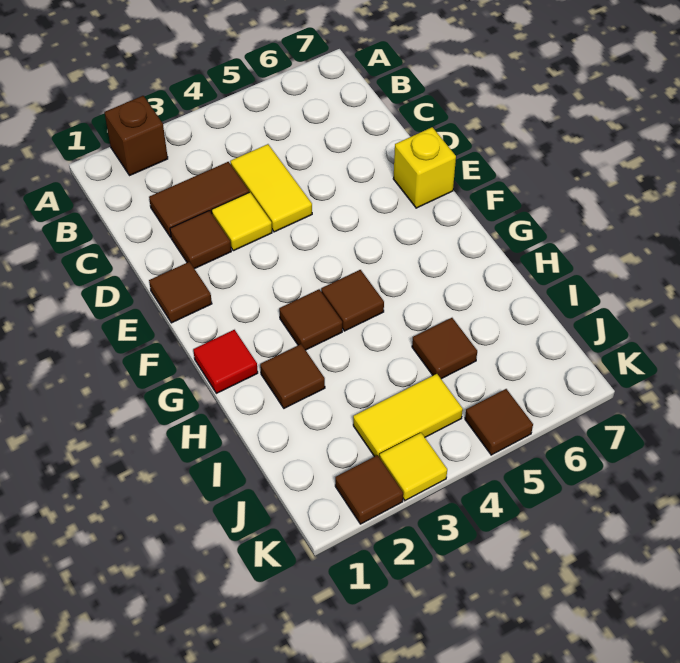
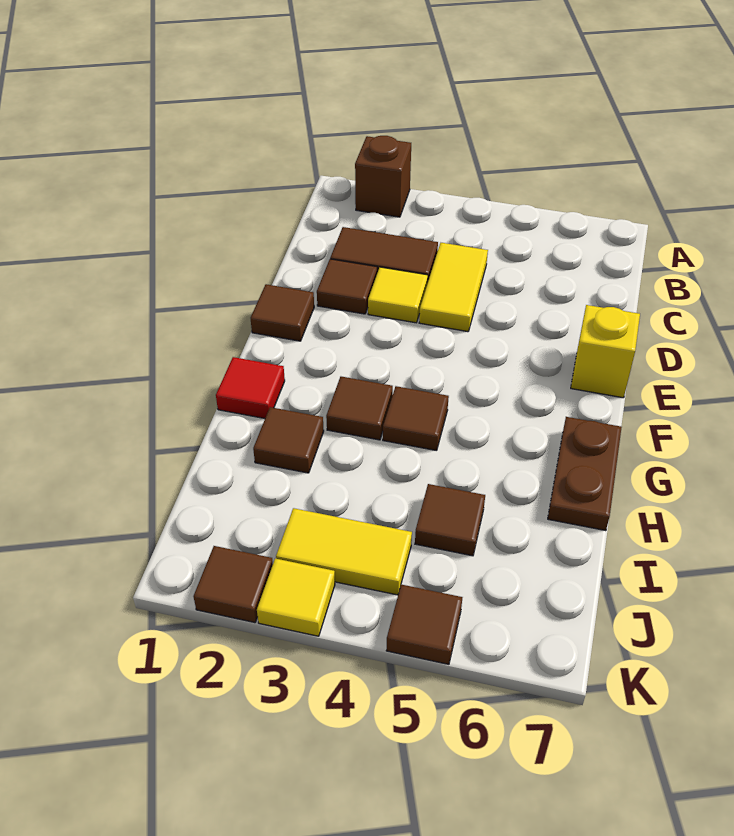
none -> brown plate G7:H7 level 1

